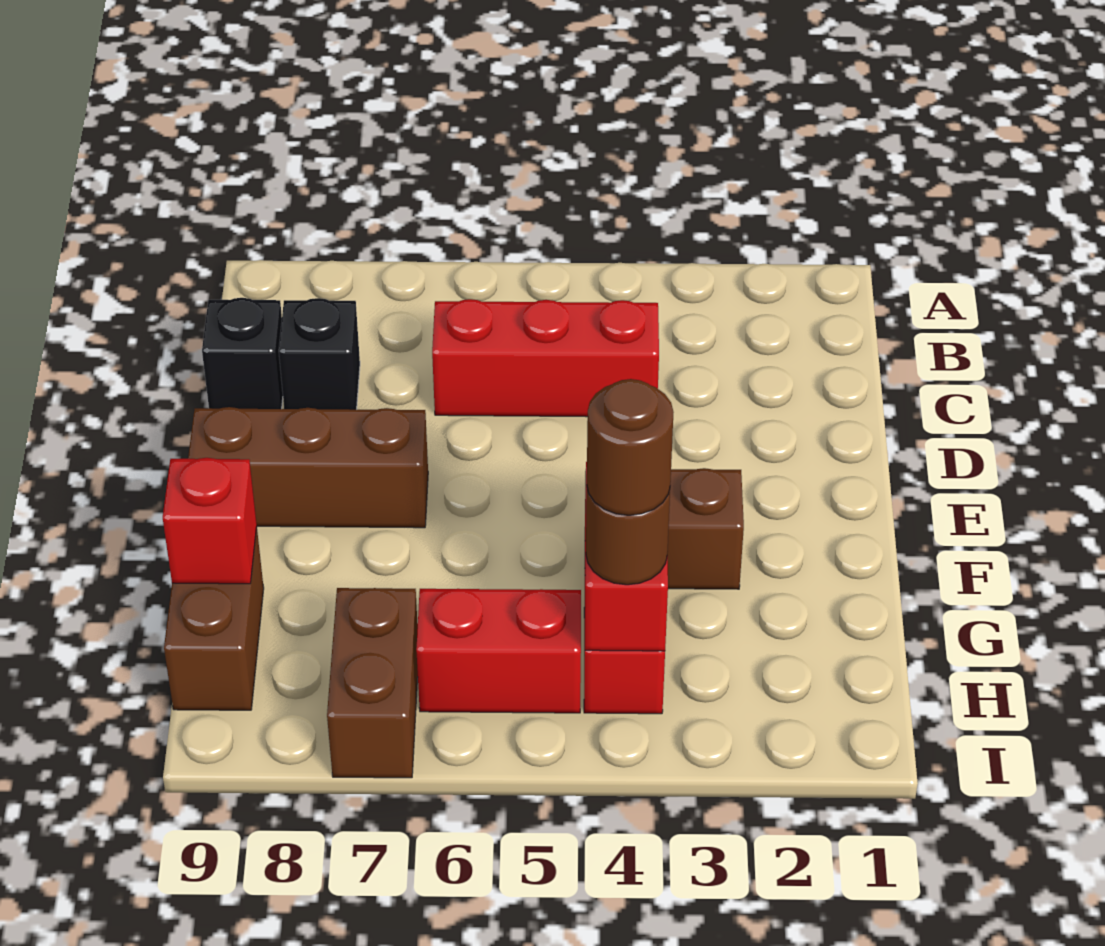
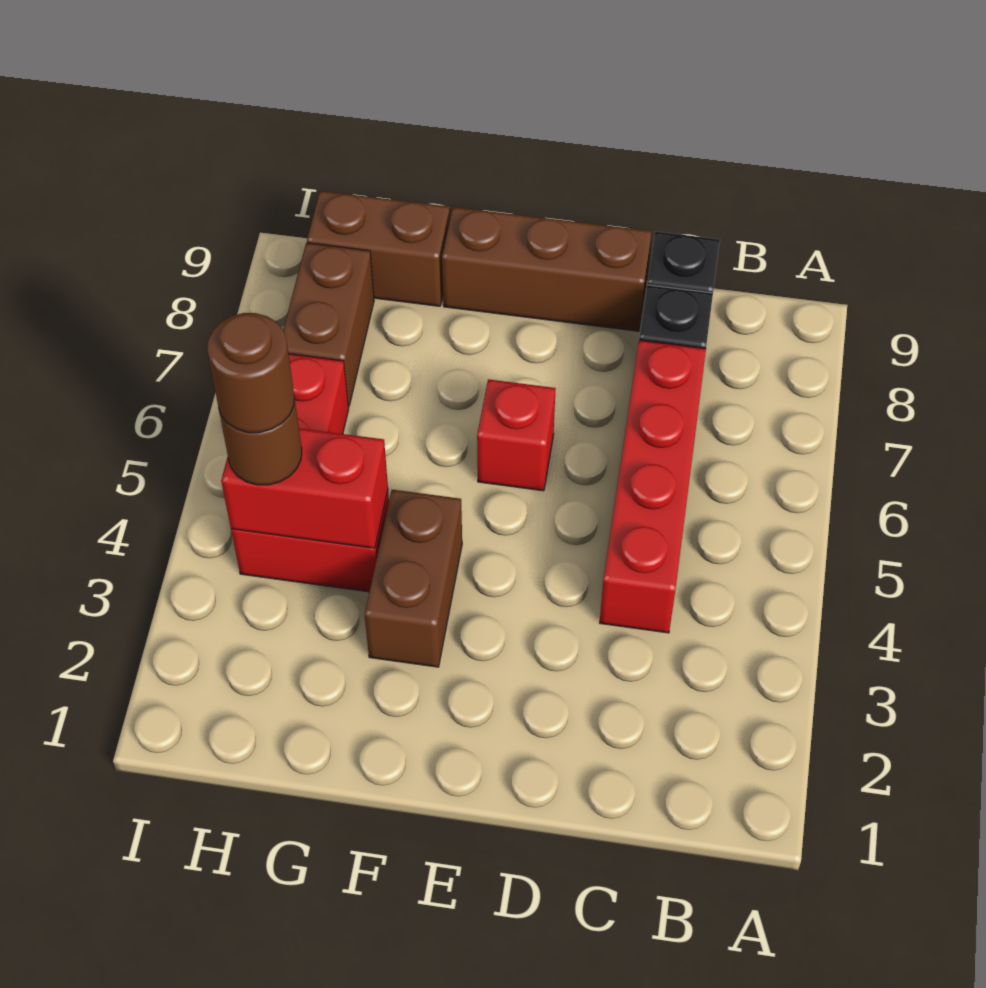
red brick C4:C6 level 1 -> red brick C4:C7 level 1
brown brick E7:E9 level 1 -> brown brick D9:F9 level 1
red brick G9 level 2 -> red brick E6 level 1
brown brick H7:I7 level 1 -> brown brick H7:H8 level 1

